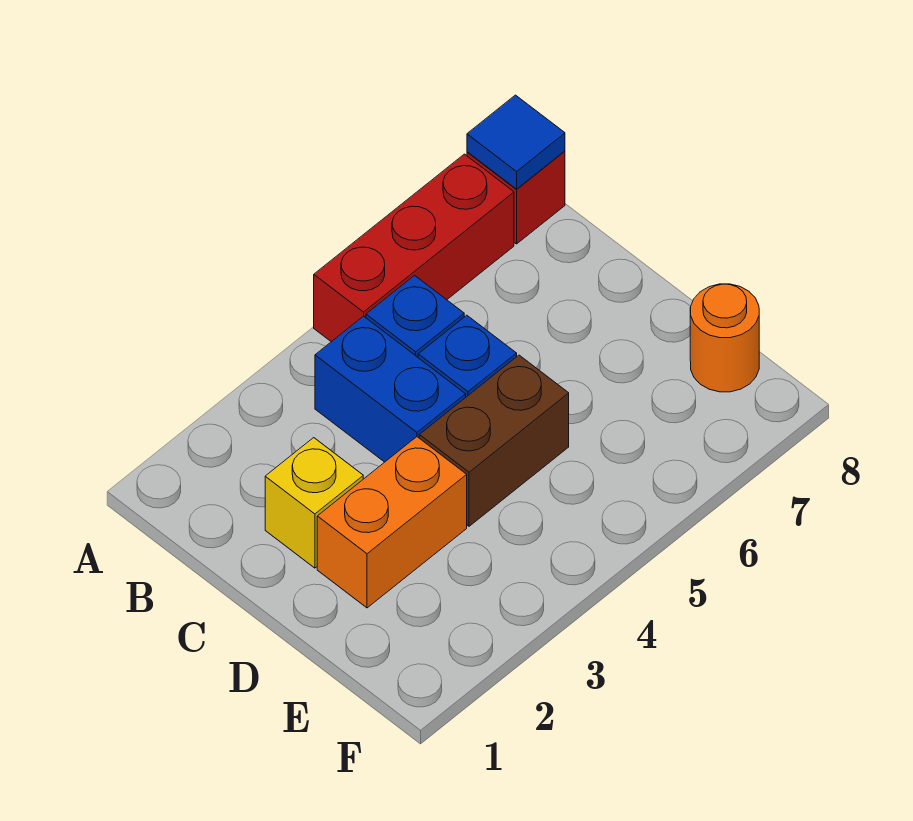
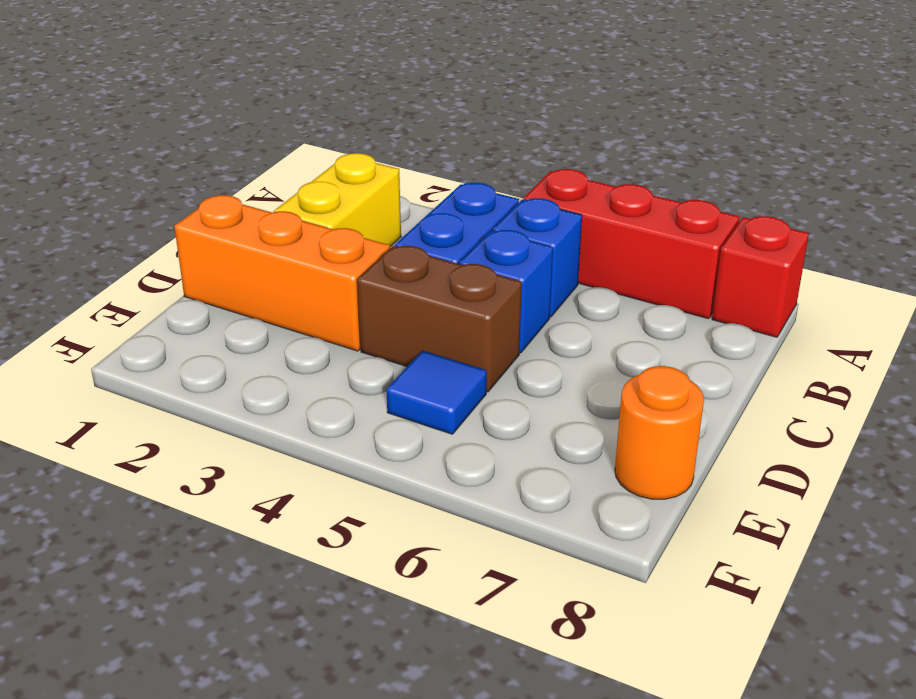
blue tile A8 level 2 -> blue tile E5 level 1
yellow brick C2 level 1 -> yellow brick B2:C2 level 1
orange brick D2:D3 level 1 -> orange brick D1:D3 level 1

